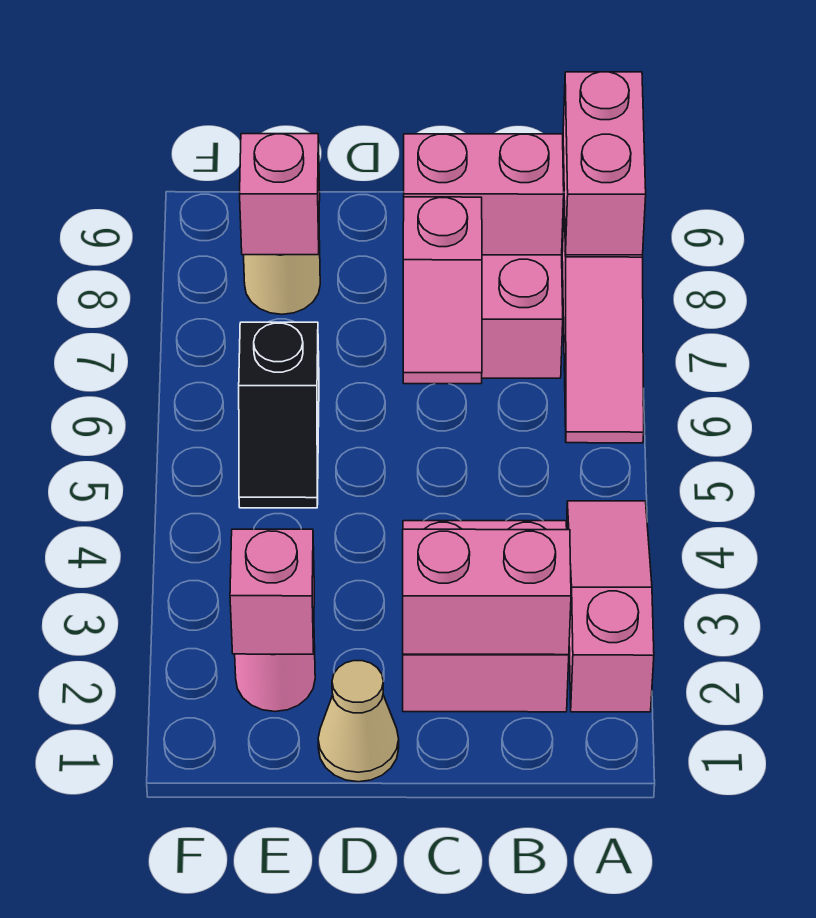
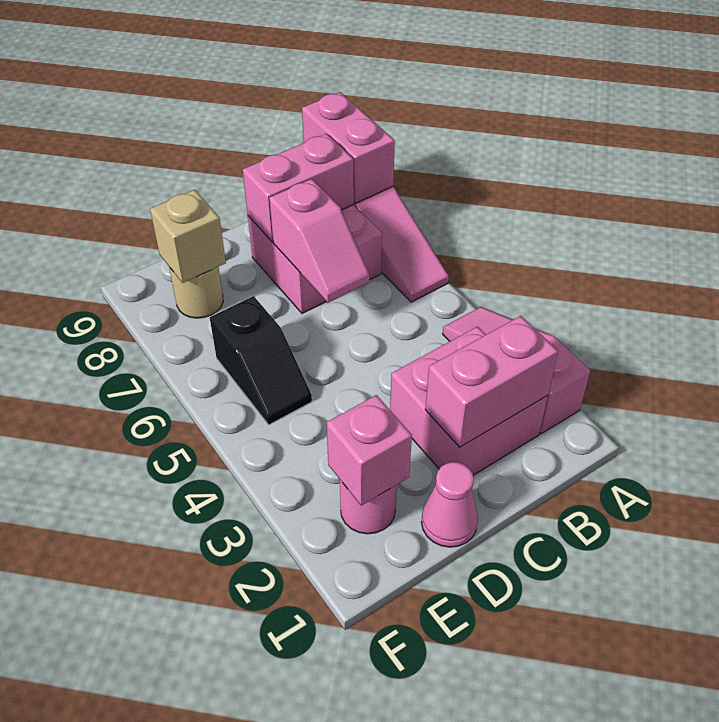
tan cone D1 level 1 -> pink cone D1 level 1
pink brick E8 level 2 -> tan brick E8 level 2

